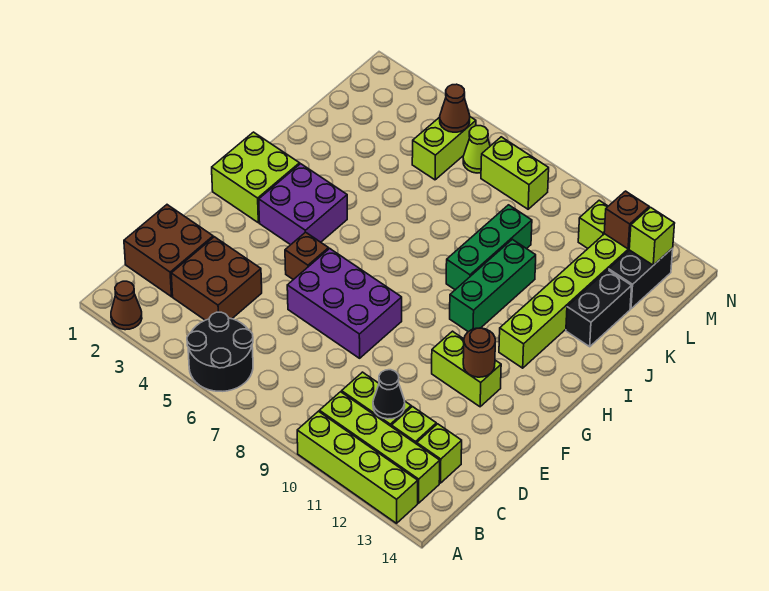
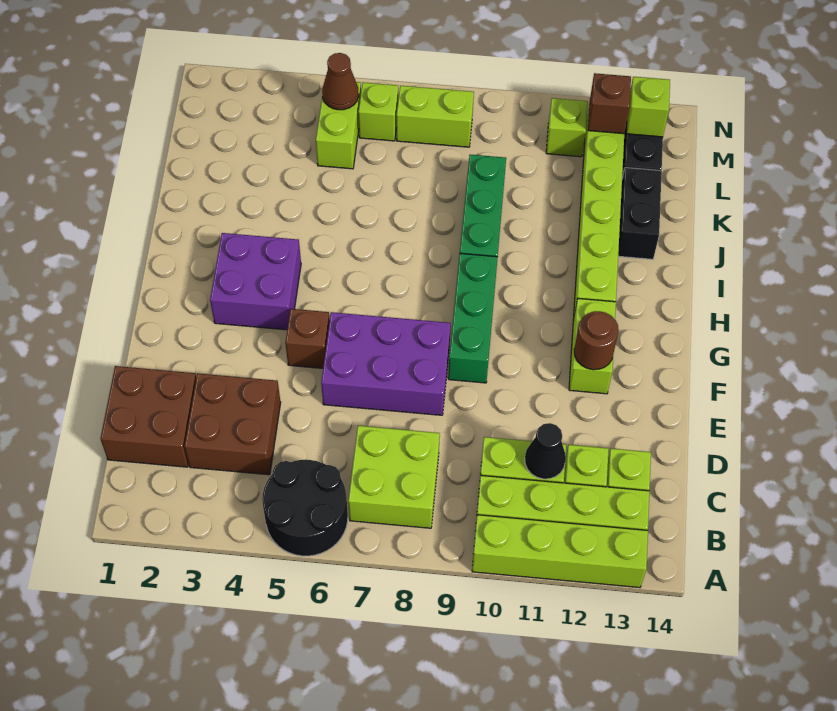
brown cone A2 level 1 -> none
lime brick F11:F12 level 1 -> lime brick F12:G12 level 1
lime brick G1:H2 level 1 -> lime brick B7:C8 level 1
green brick H10:J10 level 1 -> green brick F9:H9 level 1
lime cone M6 level 1 -> lime brick M6 level 1

